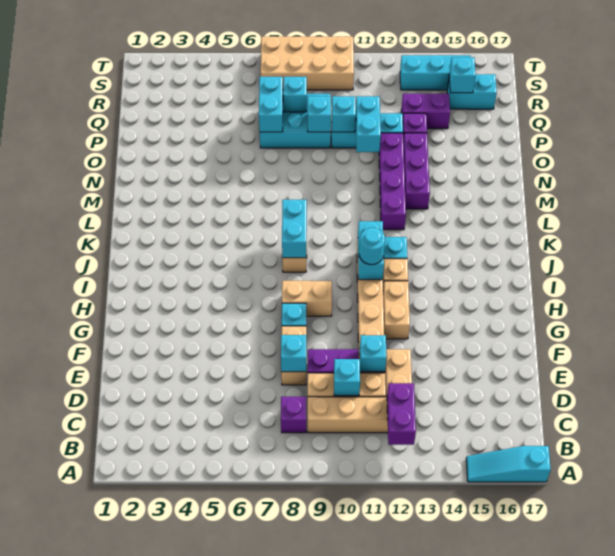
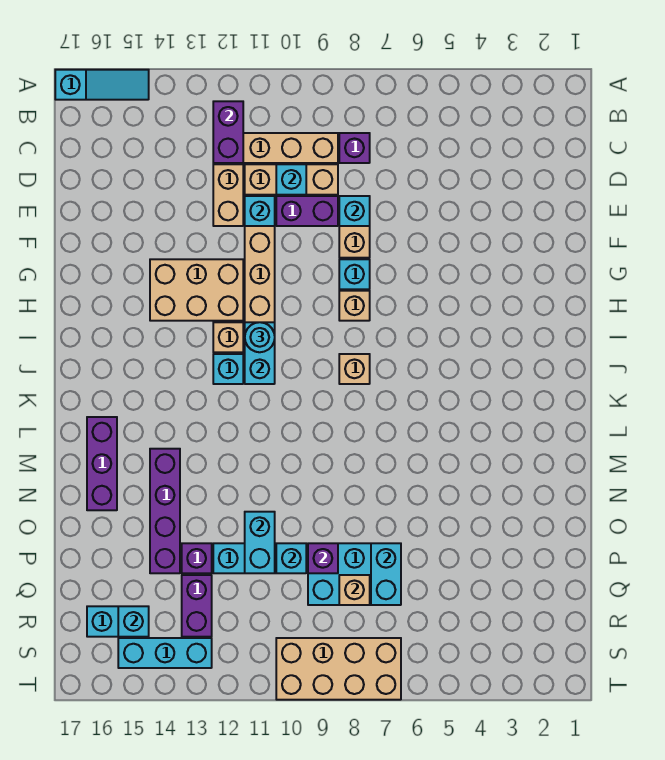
tan brick G12:H12 level 1 -> tan brick G12:H14 level 1
tan brick H8:H9 level 1 -> tan brick H8 level 1
cyan brick J8:K8 level 2 -> none
purple brick L12:O12 level 1 -> purple brick M14:P14 level 1
purple brick M13:O13 level 1 -> purple brick L16:N16 level 1
cyan brick P9 level 2 -> purple brick P9 level 2
cyan brick Q8 level 2 -> tan brick Q8 level 2
purple brick Q13:Q14 level 1 -> purple brick Q13:R13 level 1

